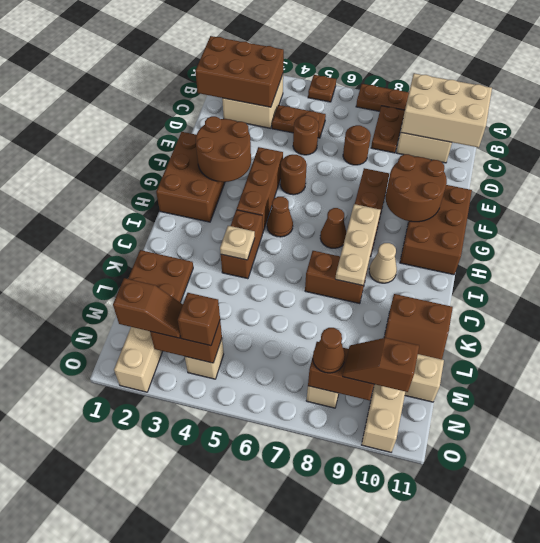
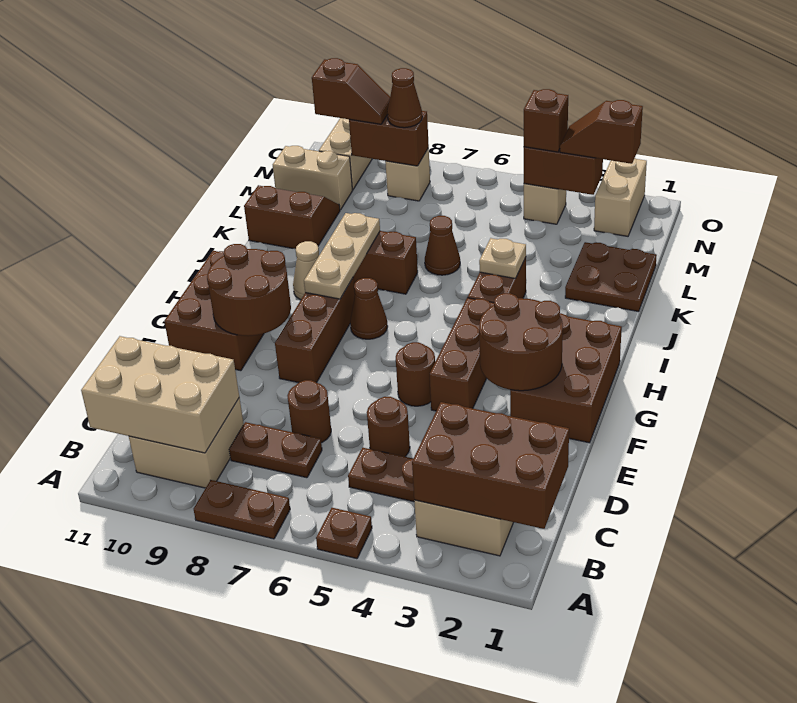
brown plate B8:C8 level 1 -> brown plate C7:C8 level 1
brown cone H5 level 1 -> brown cone K6 level 1

